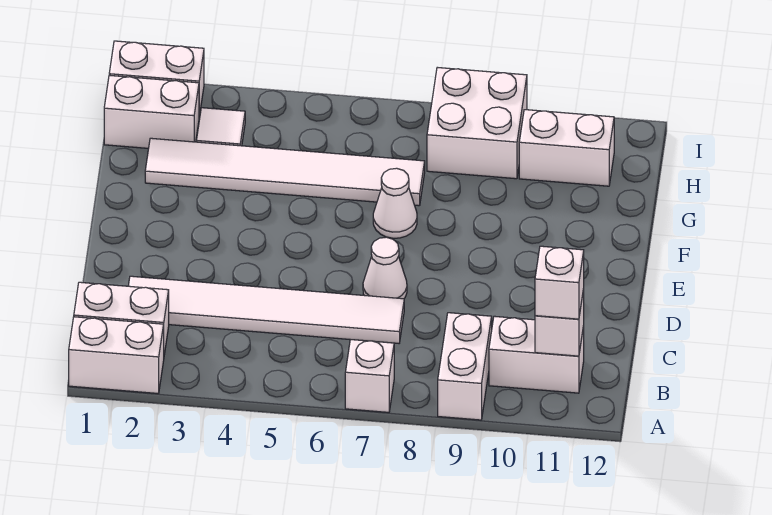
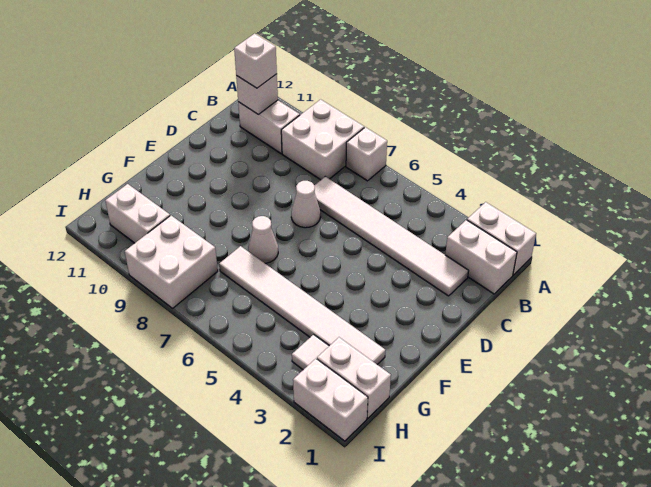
white brick A9:B9 level 1 -> white brick A8:B9 level 1

